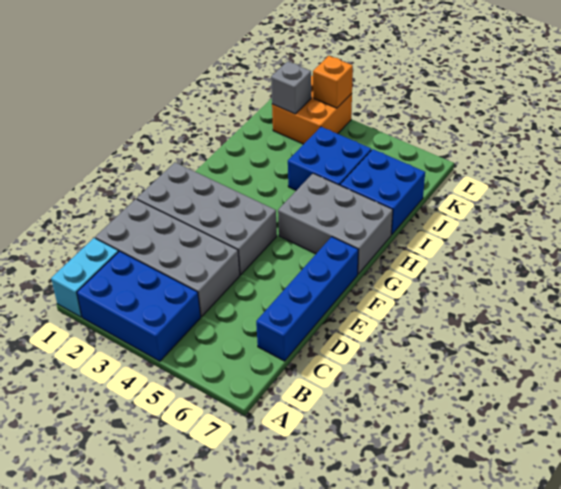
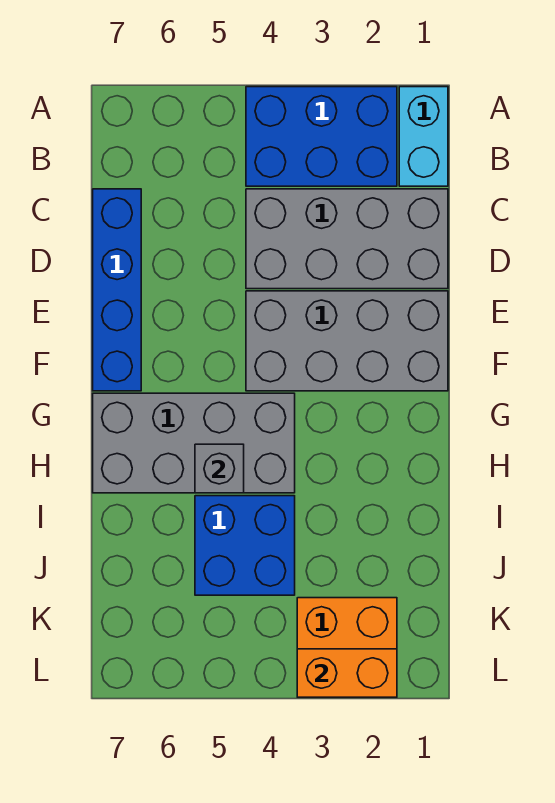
grey brick G5:H7 level 1 -> grey brick G4:H7 level 1
blue brick I6:J7 level 1 -> none
grey brick K2 level 2 -> grey brick H5 level 2
orange brick L3 level 2 -> orange brick L2:L3 level 2

